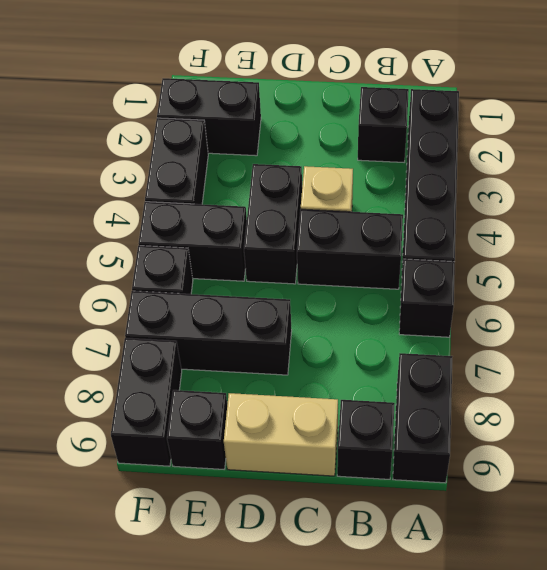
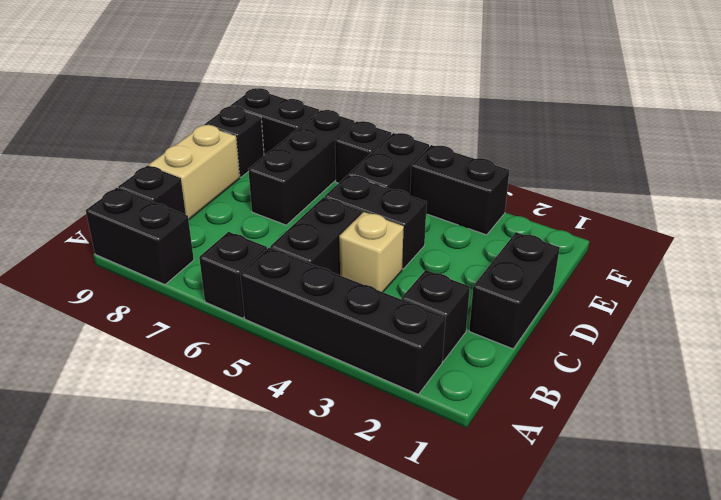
black brick E2:F2 level 1 -> black brick C1:D1 level 1

